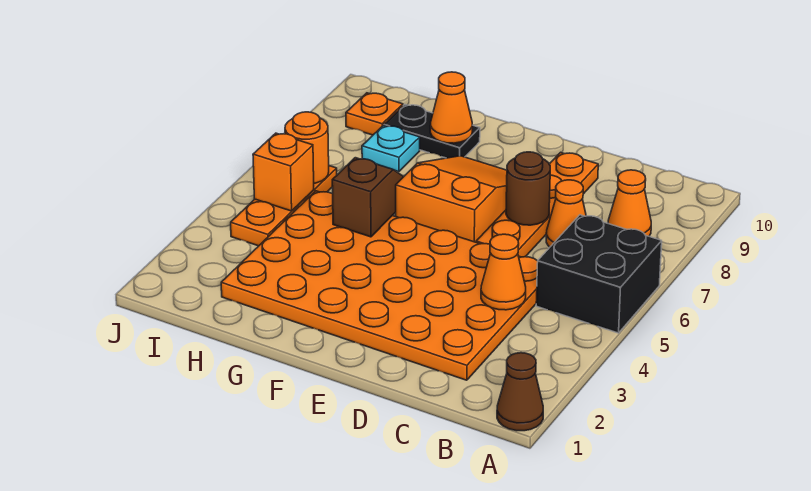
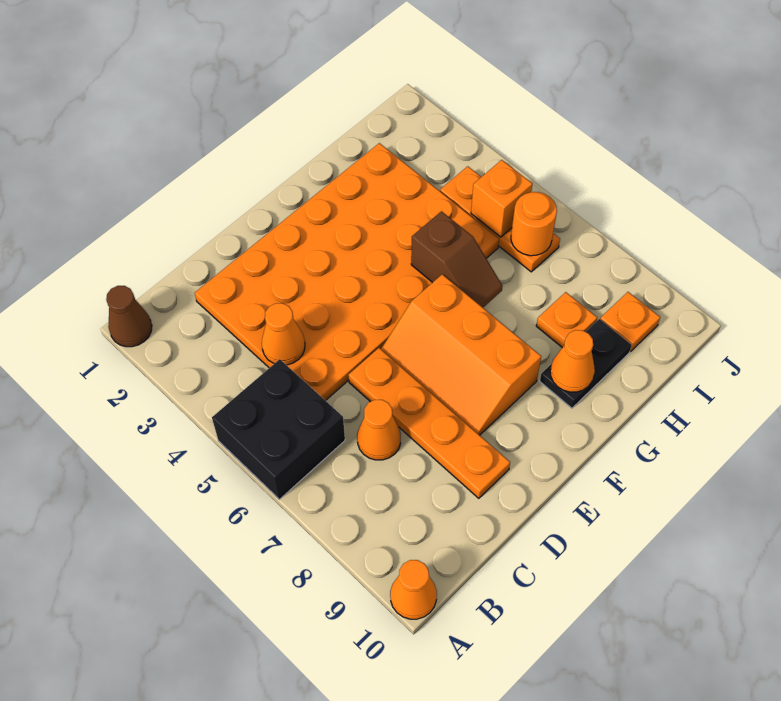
orange cone B8 level 1 -> orange cone A10 level 1
brown round brick D7 level 2 -> none
orange slope E6:F8 level 1 top 6 -> orange slope E6:F8 level 1 top F
cyan plate H8 level 1 -> orange plate H8 level 1

